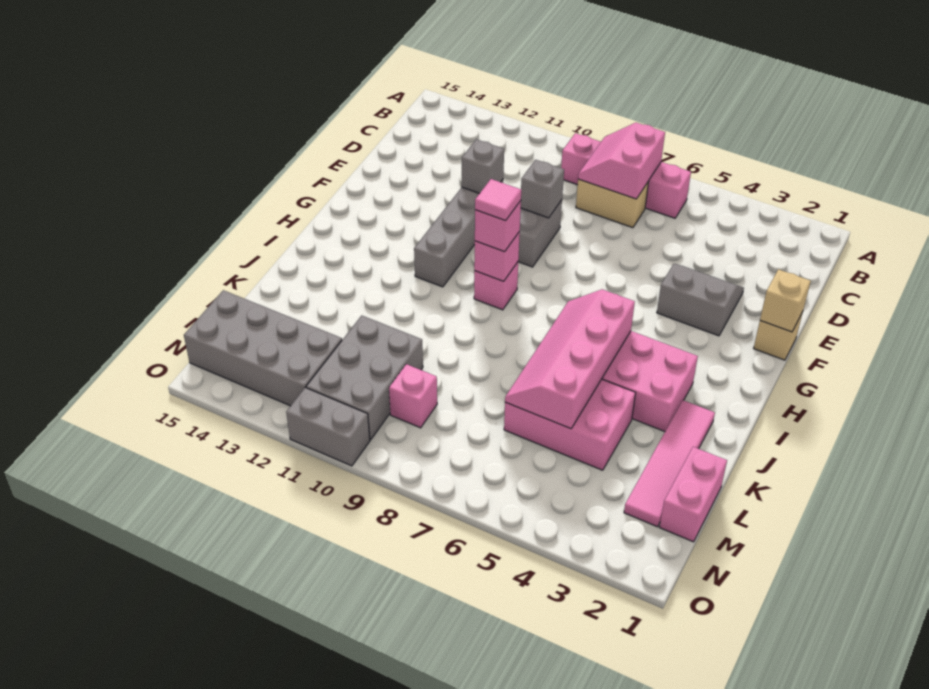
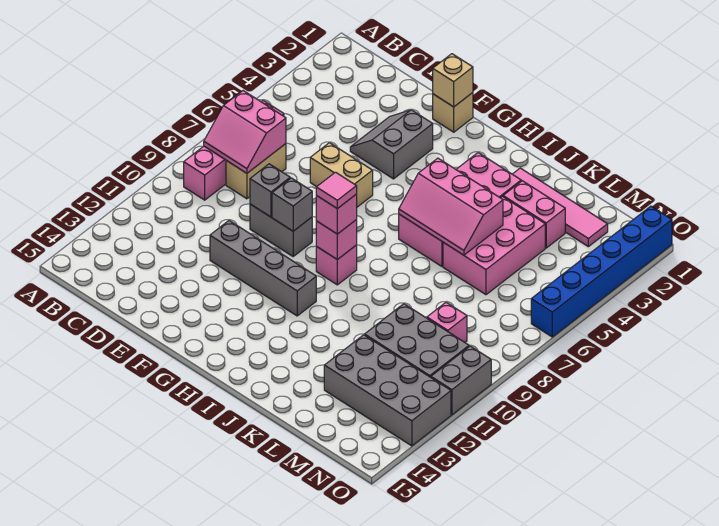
none -> tan brick E6:F6 level 1
grey brick E11 level 2 -> grey brick F9 level 2
pink slope I5:L6 level 2 top 5 -> pink slope I5:K6 level 2 top 5
pink brick L1:M1 level 1 -> pink brick K3:L3 level 1
grey brick M12:N15 level 1 -> grey brick L12:O13 level 1
none -> blue brick O1:O6 level 1

